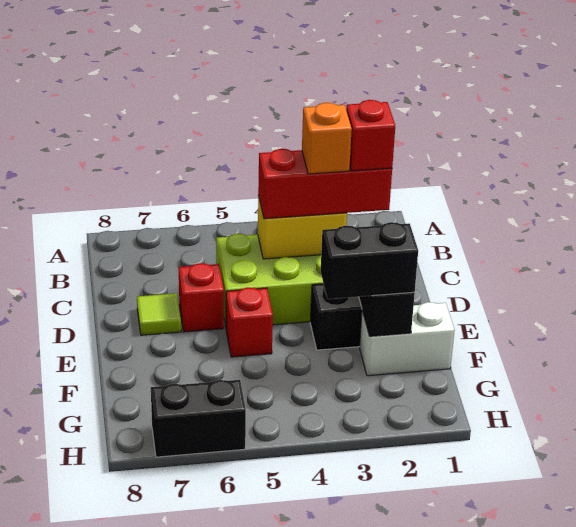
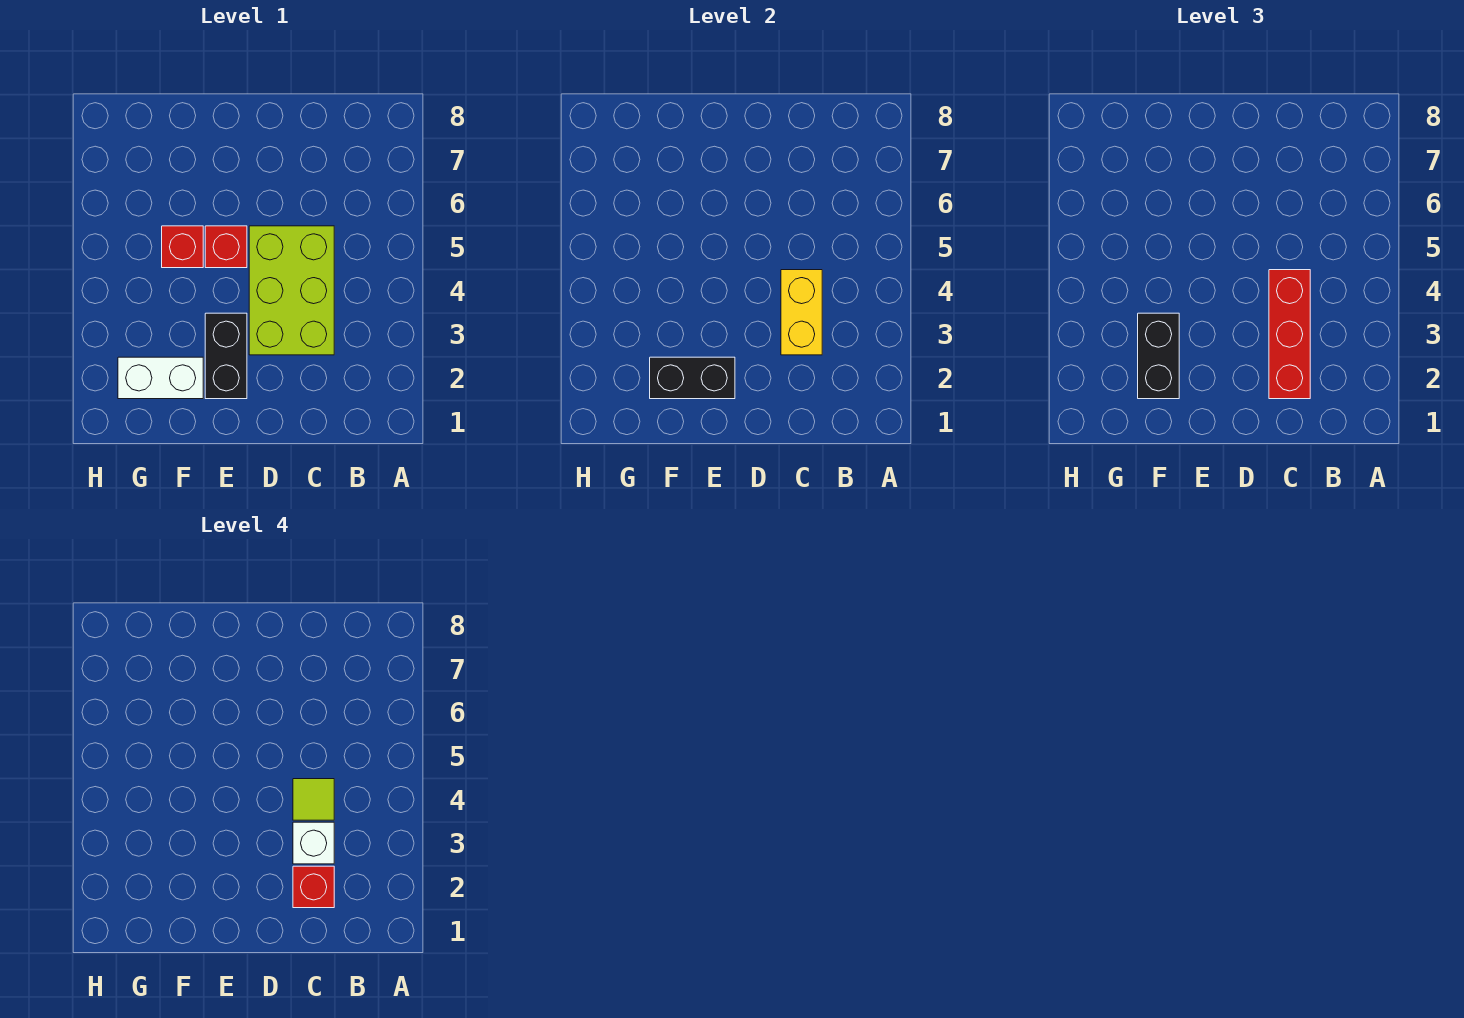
orange brick C3 level 4 -> white brick C3 level 4
red brick D6 level 1 -> red brick F5 level 1
lime tile D7 level 1 -> lime tile C4 level 4
white brick F1:F2 level 1 -> white brick F2:G2 level 1
black brick H6:H7 level 1 -> none

